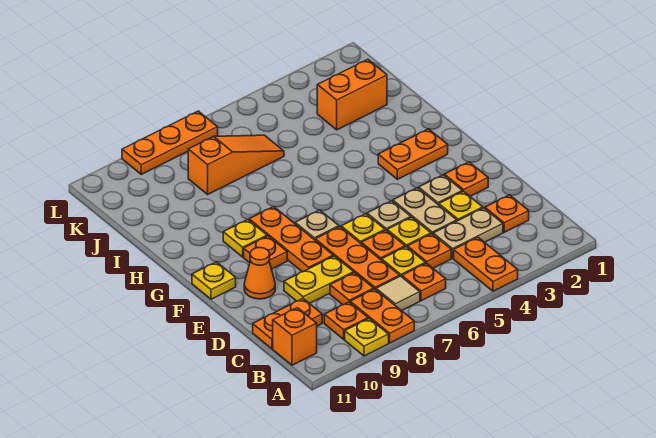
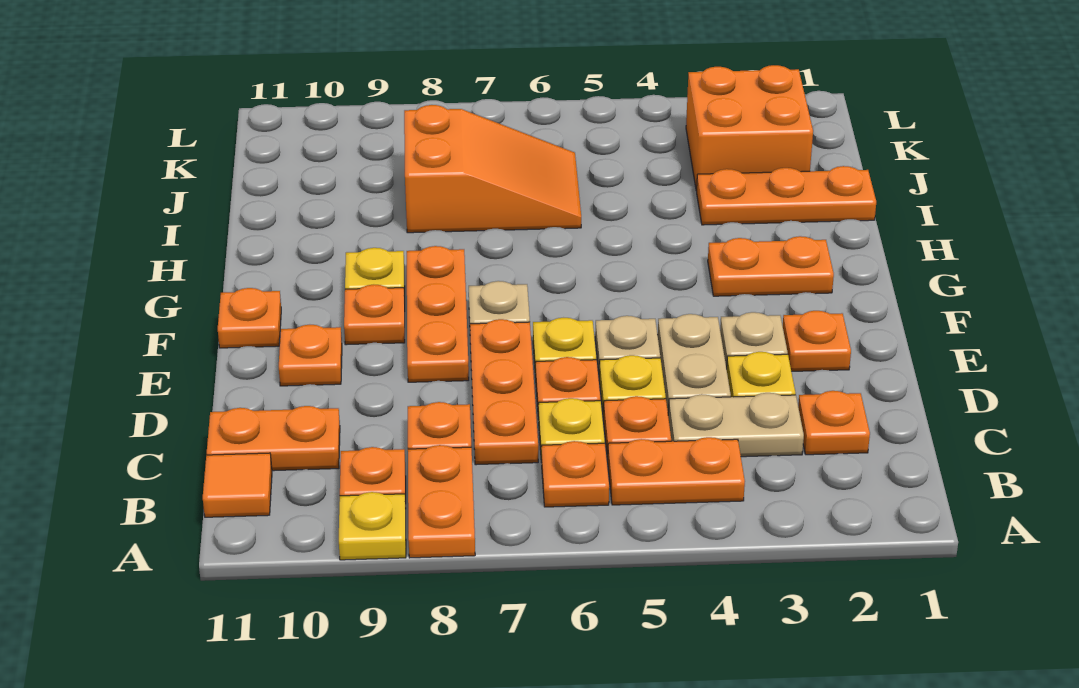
orange plate A4:B4 level 1 -> orange plate B4:B5 level 1
tan tile B7 level 1 -> none
orange brick B11 level 1 -> orange tile B11 level 1
yellow plate D8:D9 level 1 -> none
orange cone E10 level 1 -> orange plate E10 level 1
yellow plate F11 level 1 -> orange plate F11 level 1
orange brick J2:J3 level 1 -> orange brick J2:K3 level 1
orange slope J6:J8 level 1 top 8 -> orange slope I6:J8 level 1 top 8
orange plate L7:L9 level 1 -> orange plate I1:I3 level 1

